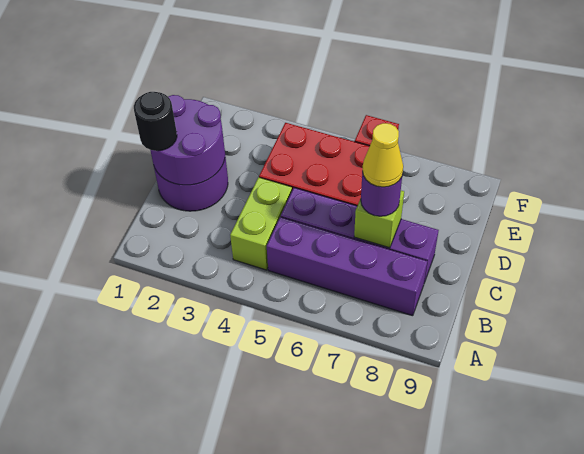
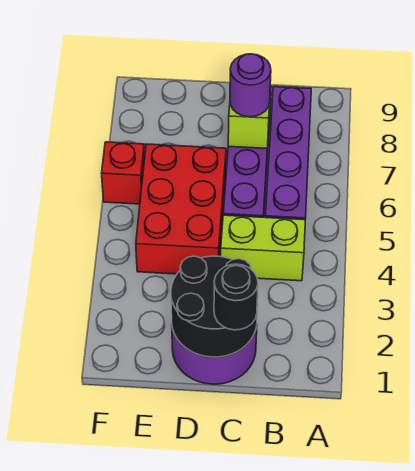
purple round brick C1:D2 level 2 -> black round brick C1:D2 level 2
yellow cone C7 level 4 -> none

